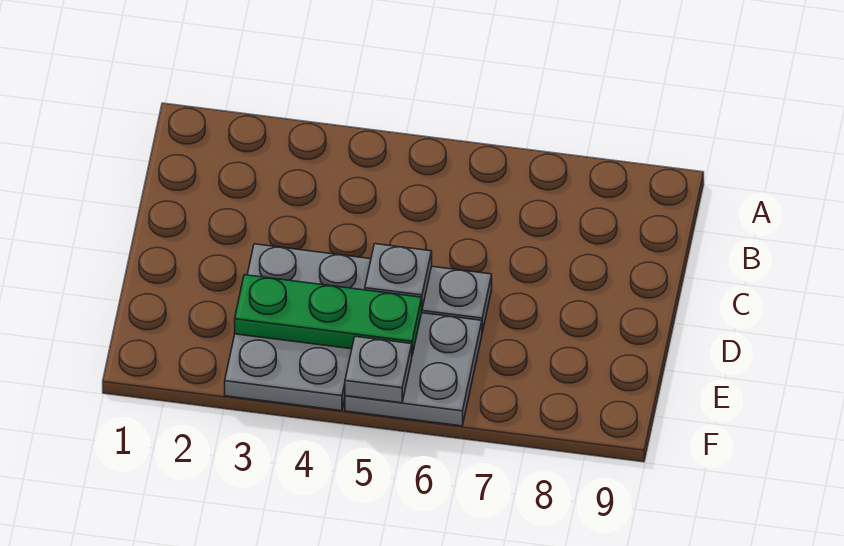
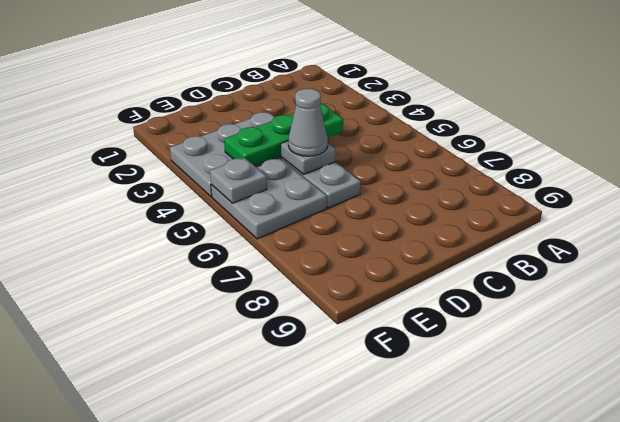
none -> grey cone D5 level 3
green plate E3:E5 level 2 -> green plate C4:E4 level 2

